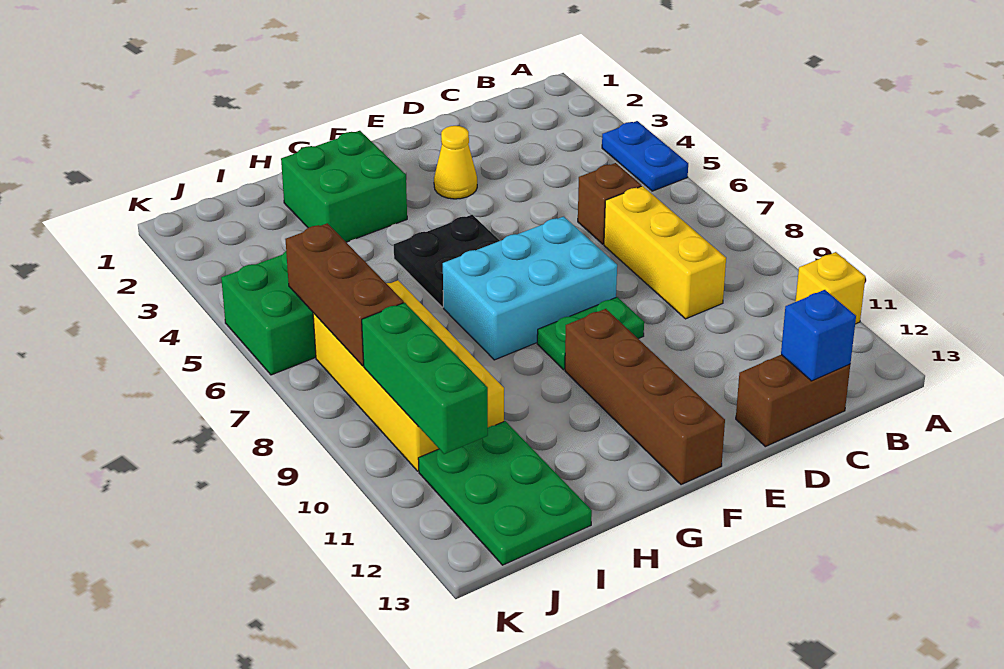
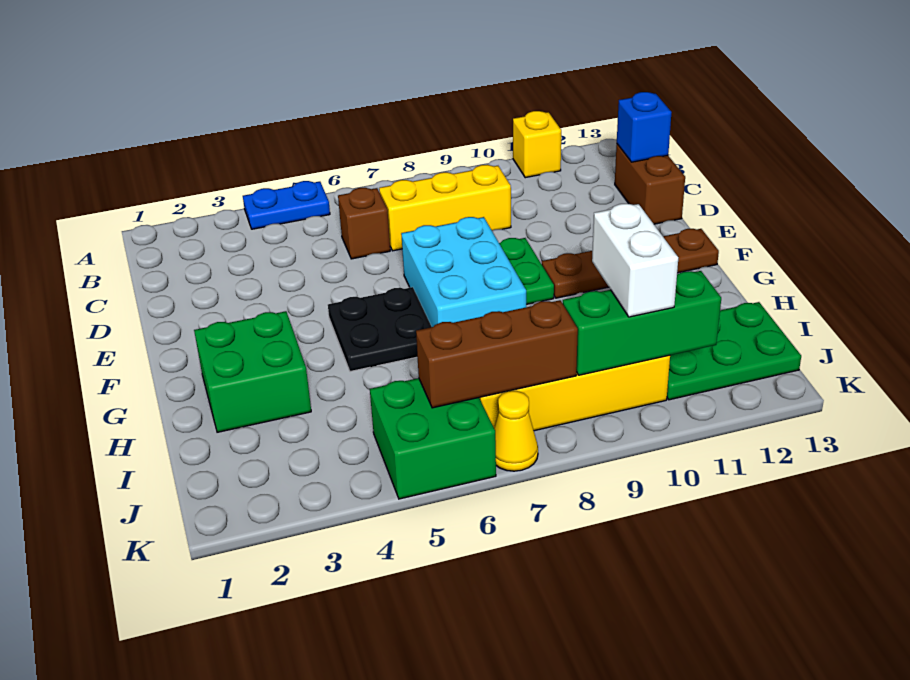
yellow cone E3 level 1 -> yellow cone K7 level 1
brown brick F10:F13 level 1 -> brown plate F10:F13 level 1
none -> white brick I10:J10 level 3

